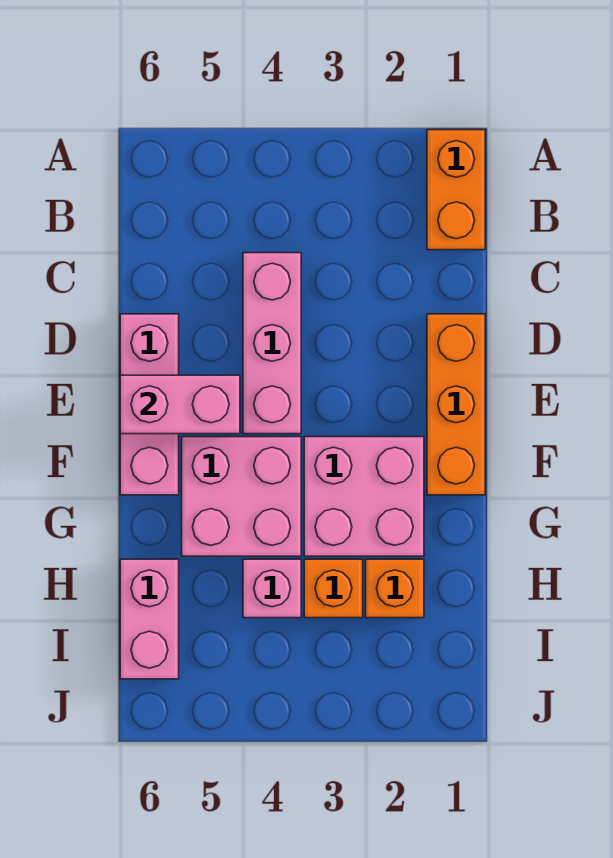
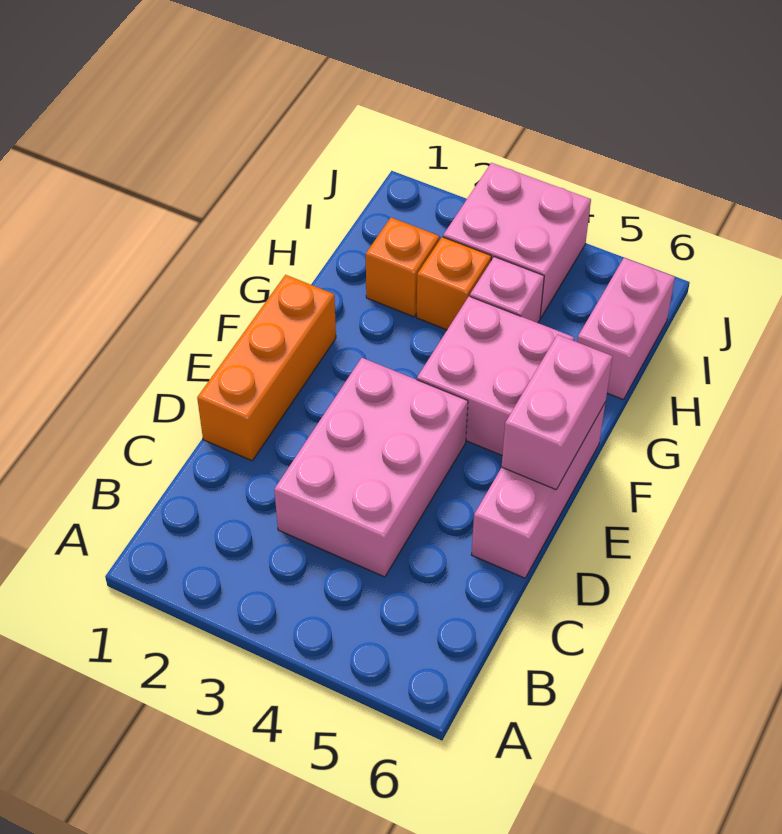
orange brick A1:B1 level 1 -> none
pink brick C4:E4 level 1 -> pink brick C3:E4 level 1
pink brick E5:E6 level 2 -> pink brick E6:F6 level 2
pink brick F2:G3 level 1 -> pink brick I3:J4 level 1

